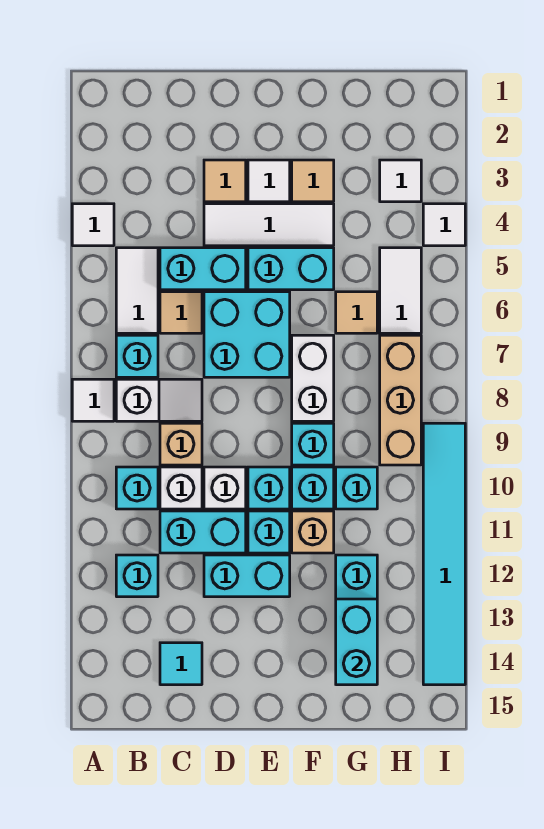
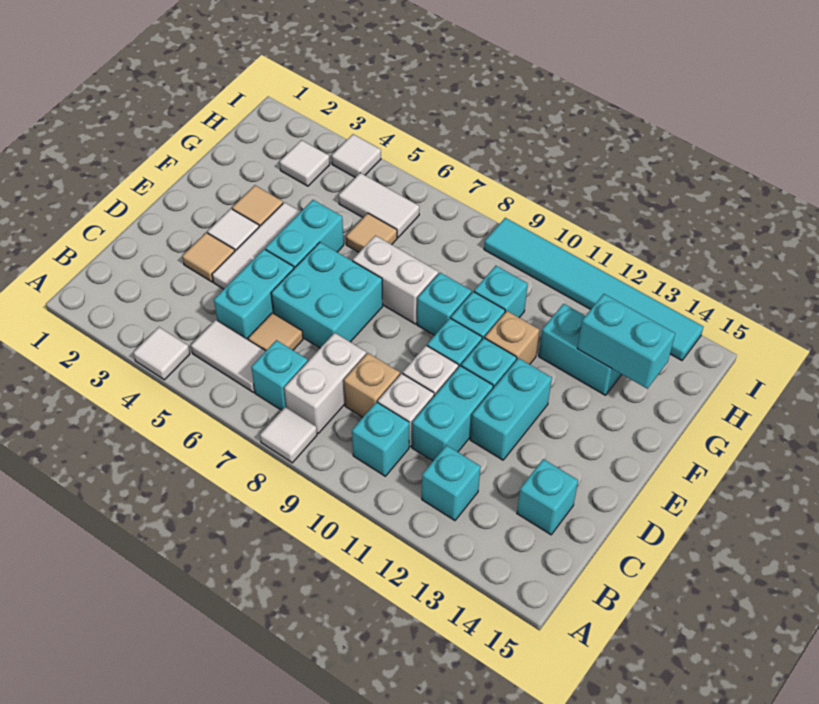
white slope B8:C8 level 1 top B -> white brick B8:C8 level 1
cyan tile C14 level 1 -> cyan brick C14 level 1
tan brick H7:H9 level 1 -> none

